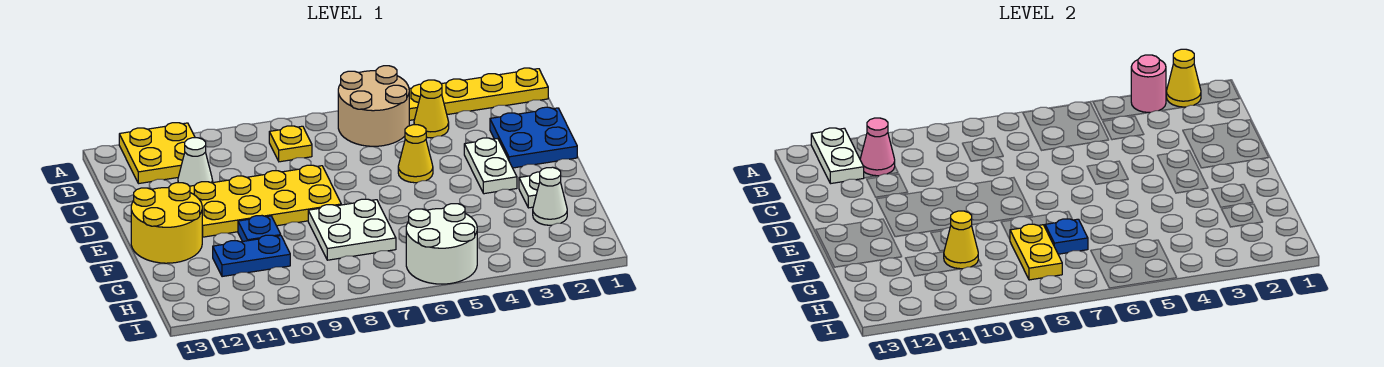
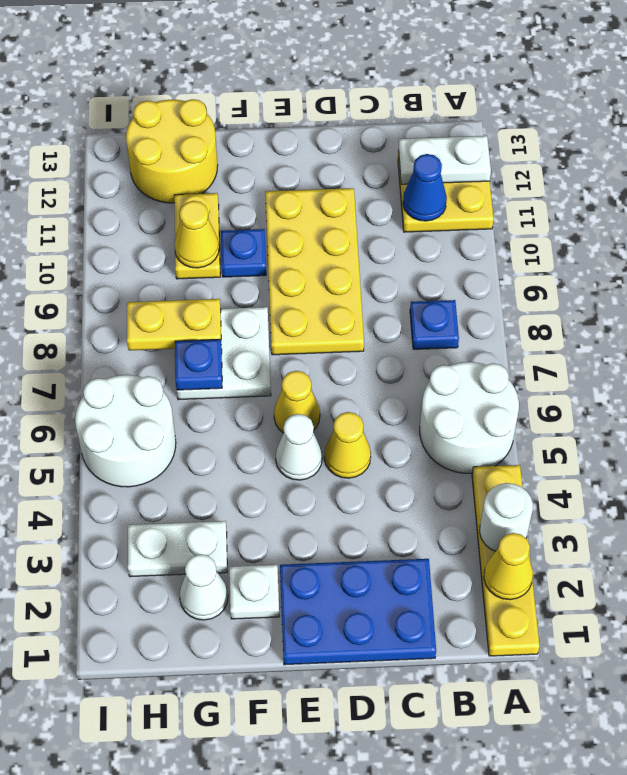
pink round brick A3 level 2 -> white round brick A3 level 2
tan round brick A5:B6 level 1 -> white round brick A5:B6 level 1
yellow cone B4 level 1 -> yellow cone E6 level 1
yellow plate B8 level 1 -> blue plate B8 level 1
pink cone B11 level 2 -> blue cone B11 level 2
blue plate C1:D2 level 1 -> blue plate C1:E2 level 1
white cone C11 level 1 -> white cone E5 level 1
white plate D3:E3 level 1 -> white plate G3:H3 level 1
yellow round brick E12:F13 level 1 -> yellow round brick G12:H13 level 1
blue plate G10:G11 level 1 -> yellow plate G10:G11 level 1

